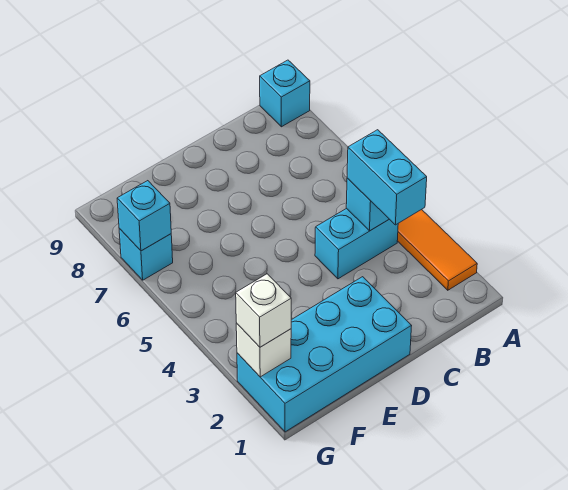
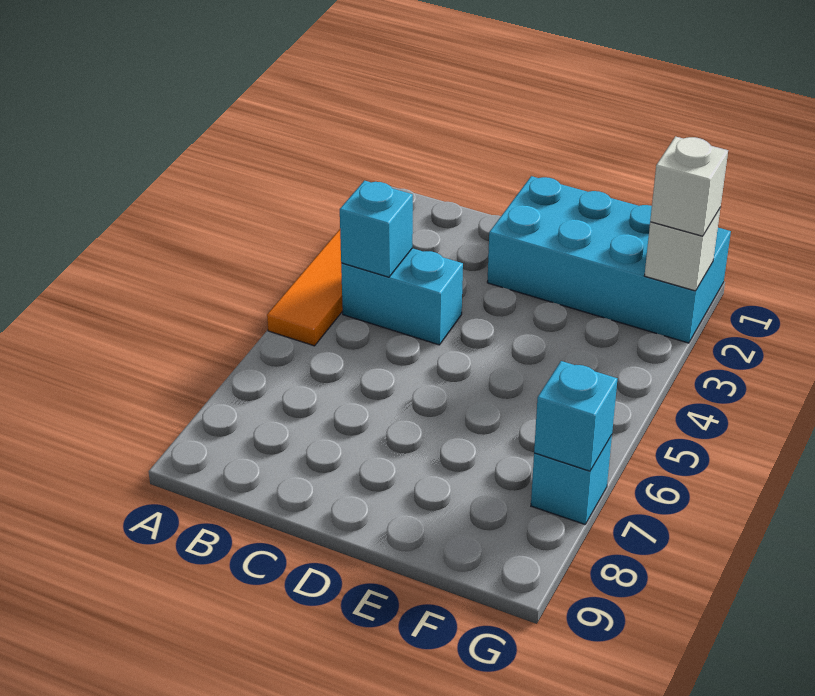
cyan brick A9 level 1 -> none
cyan brick B3:B4 level 3 -> none

